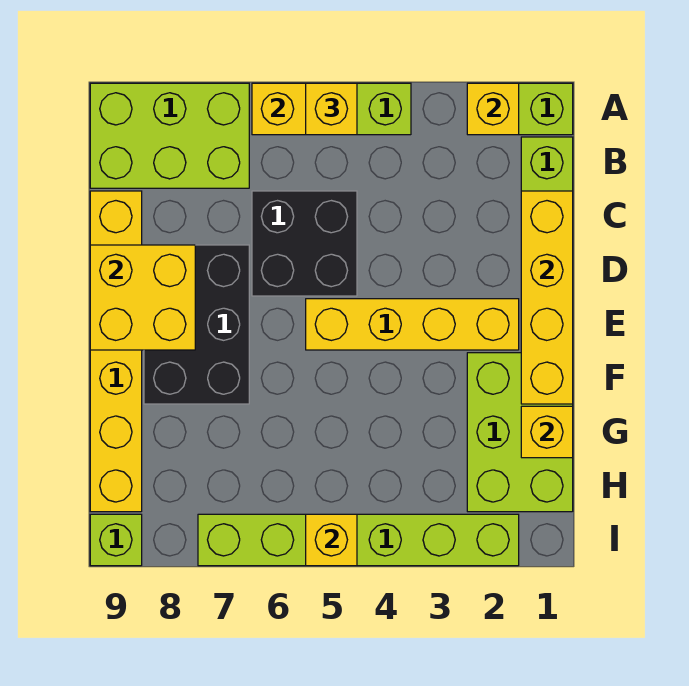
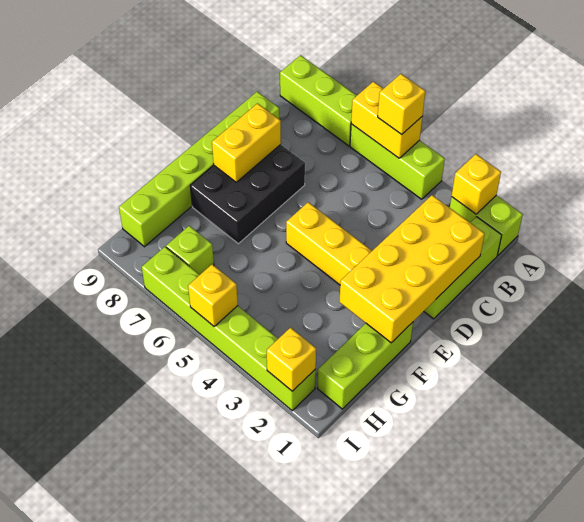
lime brick A7:B9 level 1 -> lime brick A7:A9 level 1
yellow brick C1:F1 level 2 -> yellow brick C1:F2 level 2
black brick C5:D6 level 1 -> none
yellow brick C9:H9 level 1 -> lime brick C9:H9 level 1
yellow brick D8:E9 level 2 -> yellow brick D8:E8 level 2
lime brick F1:H2 level 1 -> lime brick F1:H1 level 1
yellow brick G1 level 2 -> yellow brick I2 level 2
lime brick I9 level 1 -> lime brick H7 level 1

